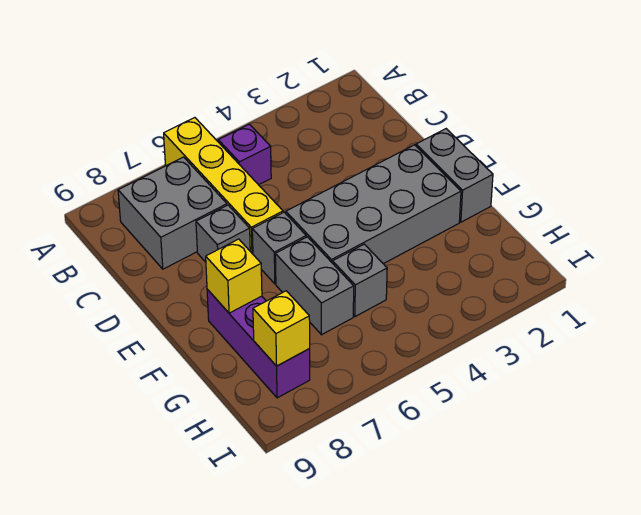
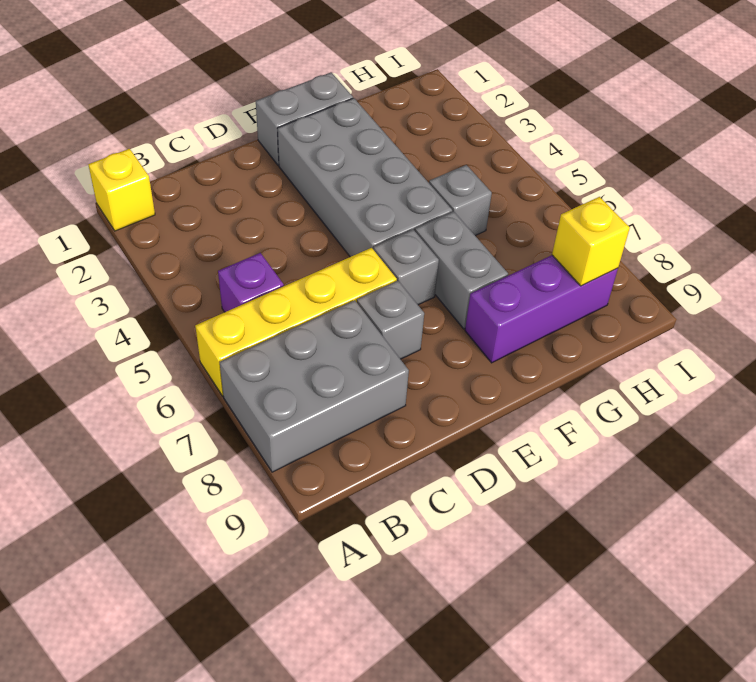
grey brick B7:C8 level 1 -> grey brick A7:C8 level 1
grey brick F6:G6 level 1 -> grey brick F6:F7 level 1
yellow brick F8 level 2 -> yellow brick A1 level 1

